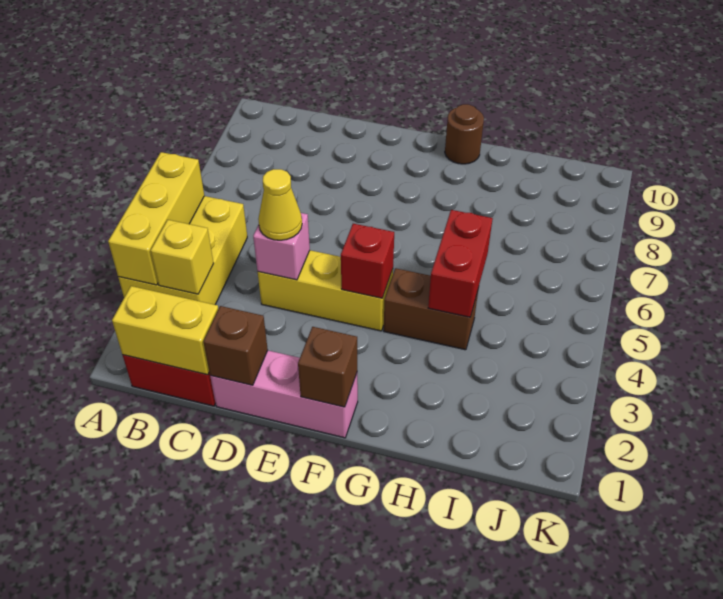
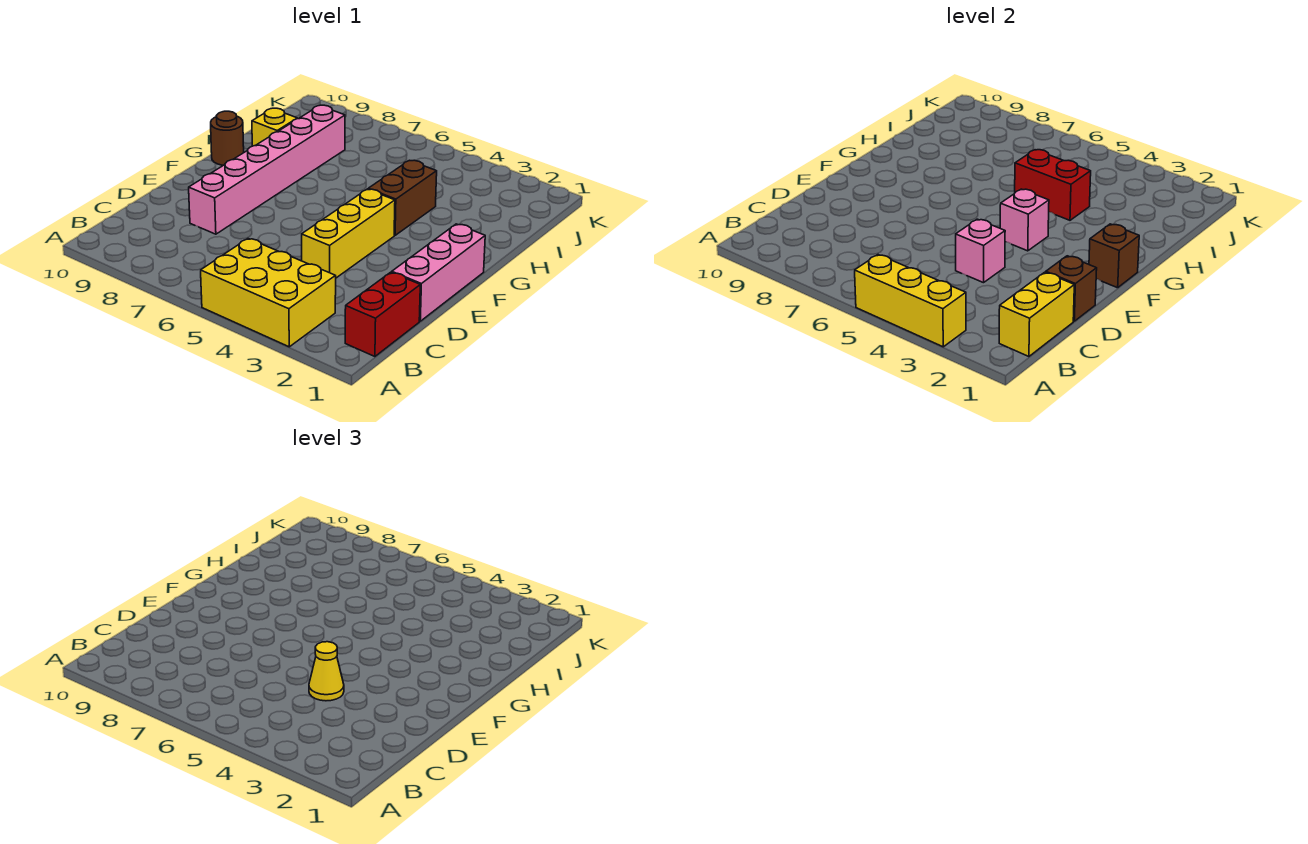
yellow brick B3 level 2 -> yellow brick H9 level 1
none -> pink brick D8:I8 level 1
red brick F4 level 2 -> pink brick F4 level 2

